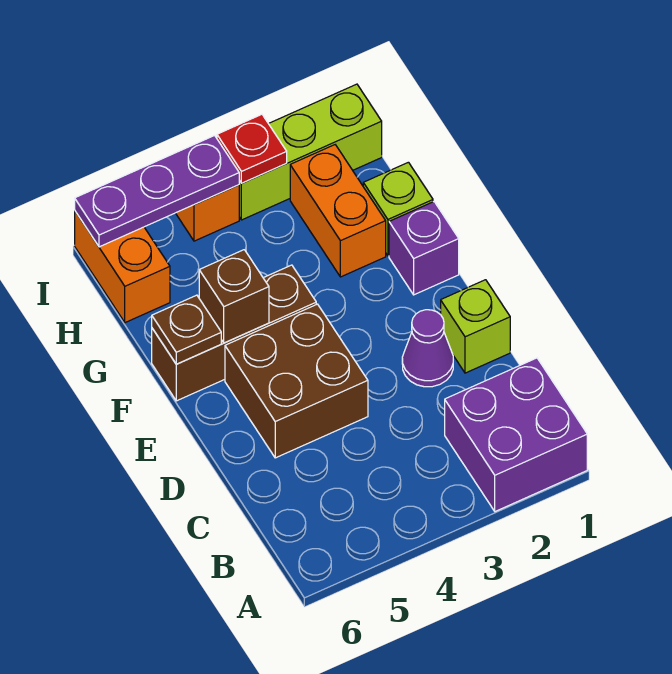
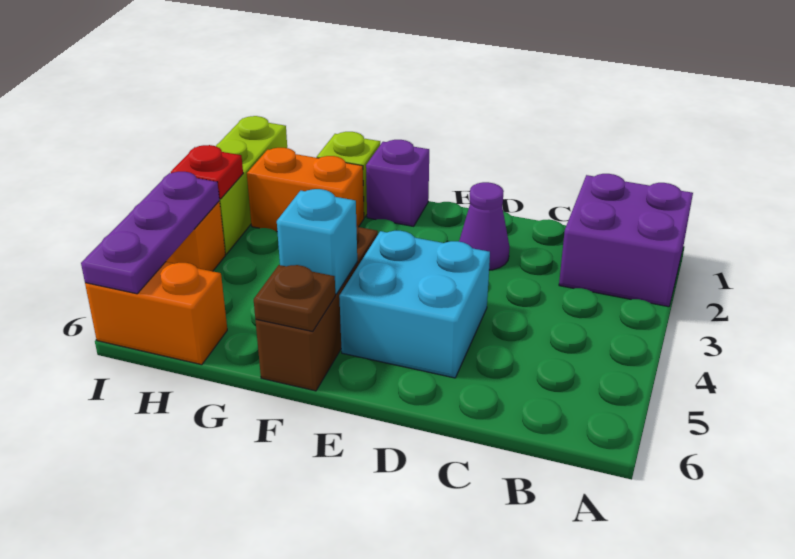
lime brick D1 level 1 -> none
brown brick D4:E5 level 1 -> cyan brick D4:E5 level 1
brown brick F5 level 2 -> cyan brick F5 level 2

